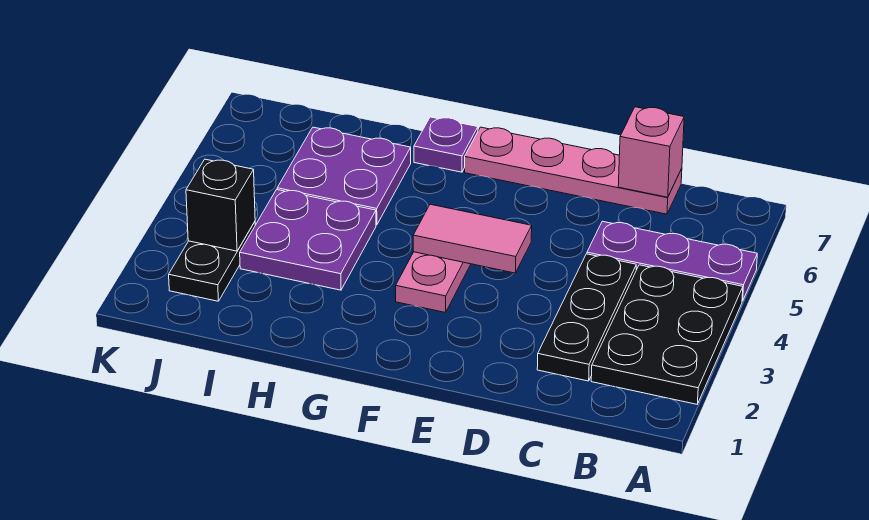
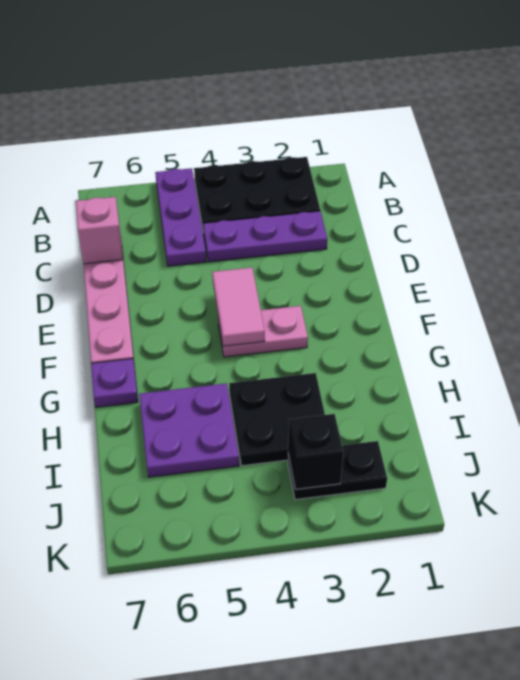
black plate C2:C4 level 1 -> purple plate C2:C4 level 1
purple plate H3:I4 level 1 -> black plate H3:I4 level 1

